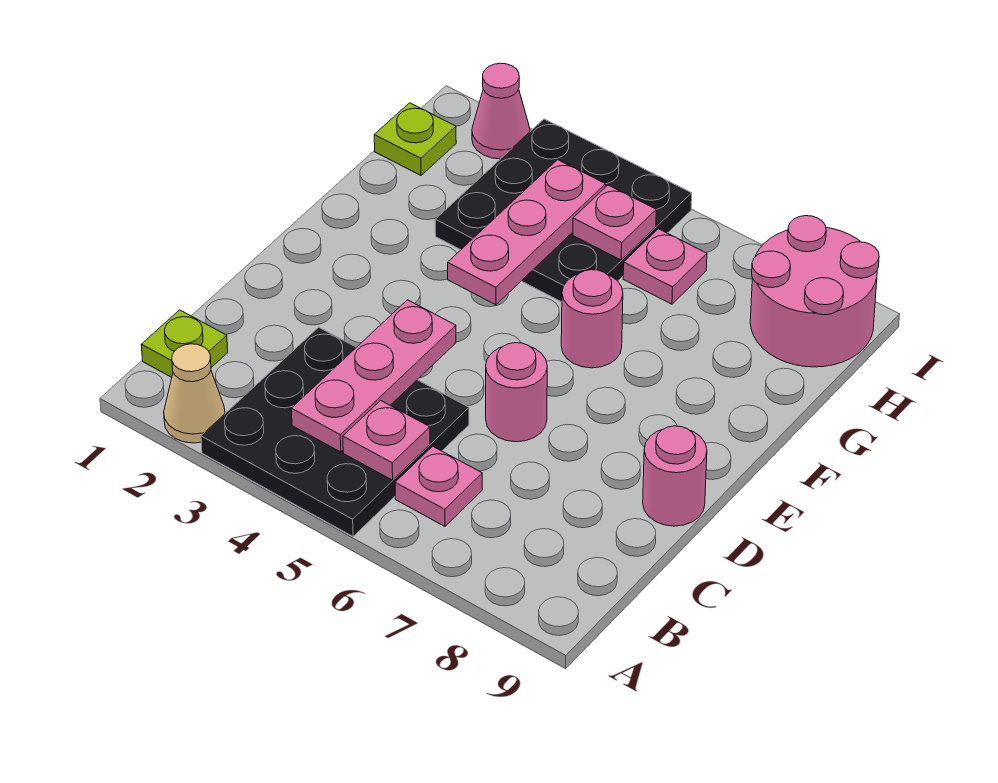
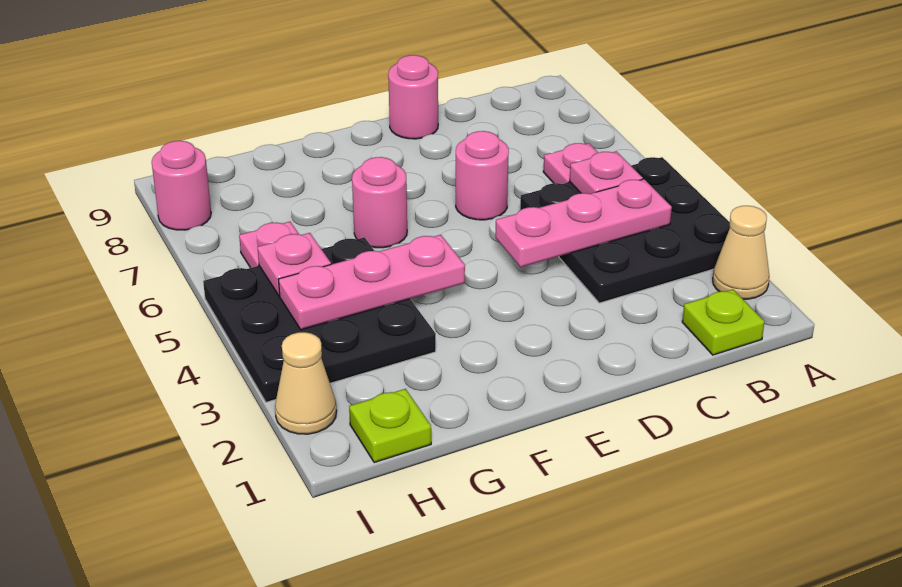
pink round brick H8:I9 level 1 -> pink round brick I8 level 1
pink cone I2 level 1 -> tan cone I2 level 1

